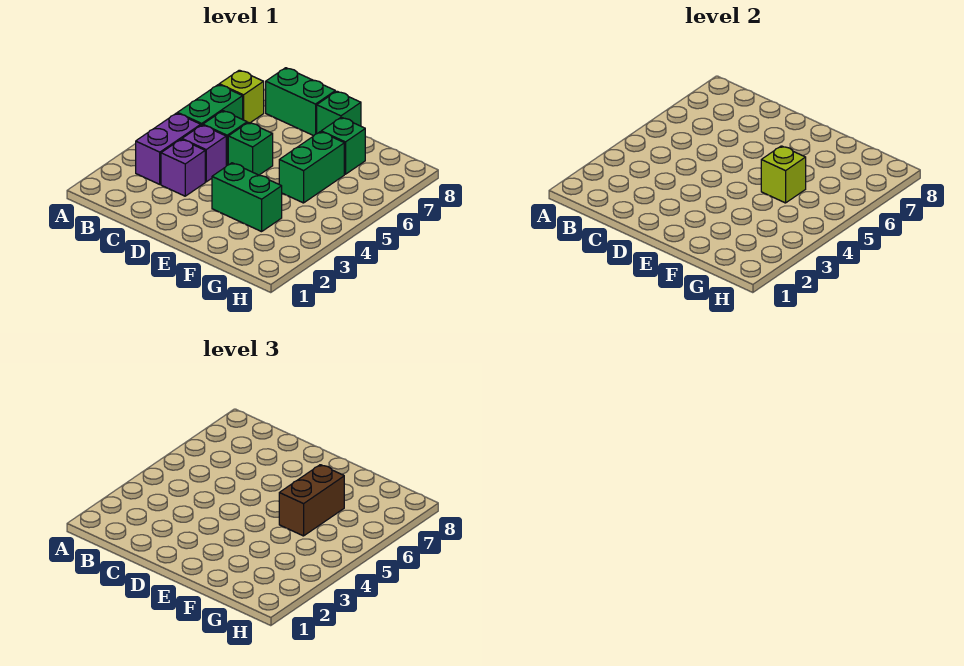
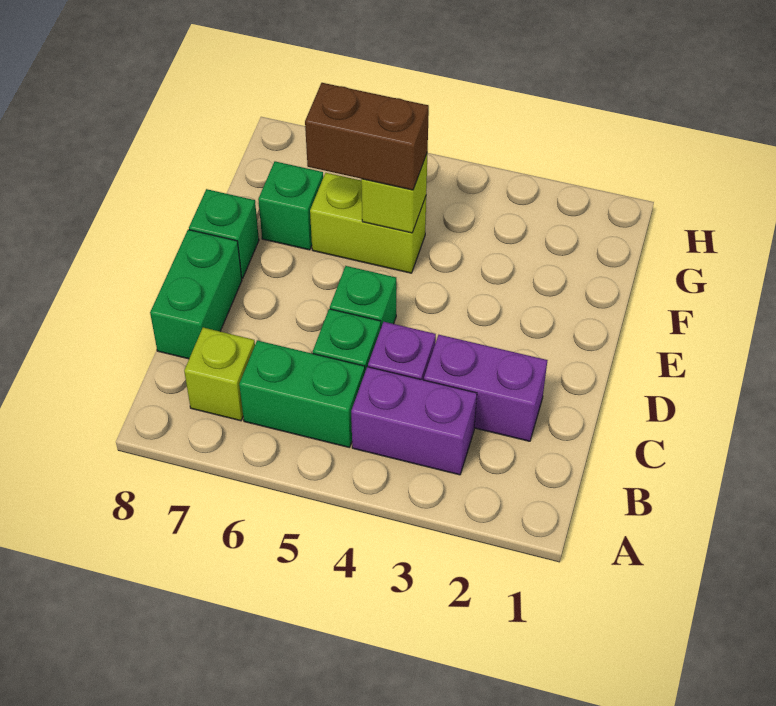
purple brick C3 level 1 -> purple brick C2:C3 level 1
green brick E3:F3 level 1 -> none
green brick F5:F6 level 1 -> lime brick F5:F6 level 1

